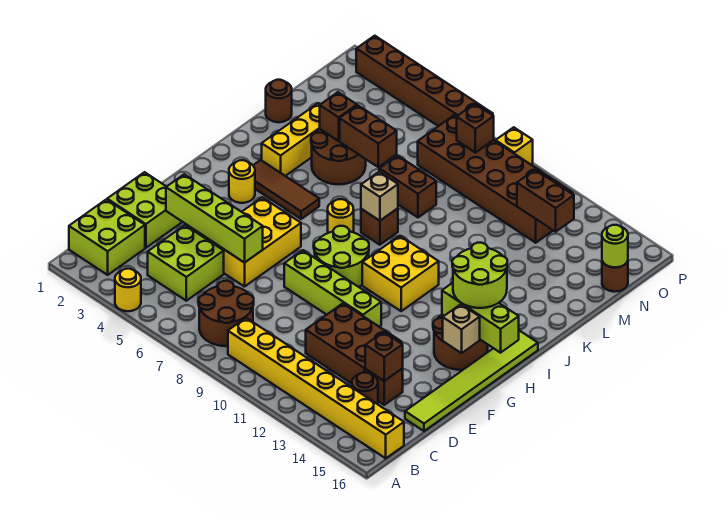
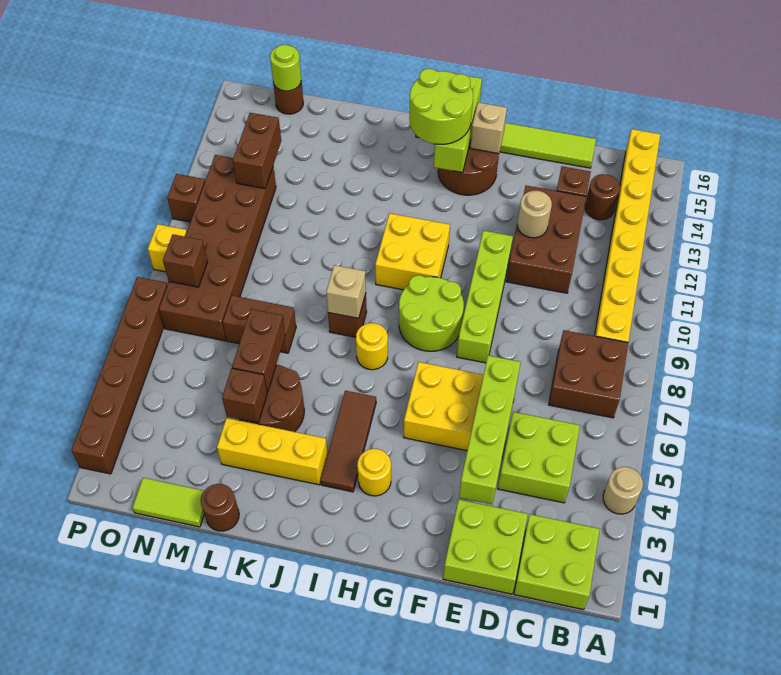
yellow round brick A4 level 1 -> tan round brick A4 level 1
brown round brick B7:C8 level 1 -> brown brick B7:C8 level 1
brown brick D14 level 2 -> brown brick P11 level 1
none -> tan round brick E12 level 2
brown brick L7:L8 level 1 -> brown brick L7:M7 level 1
none -> lime tile M1:N1 level 1

